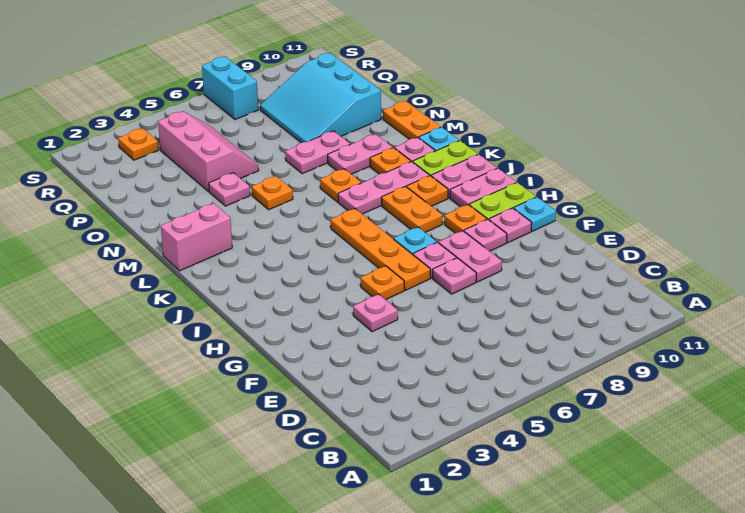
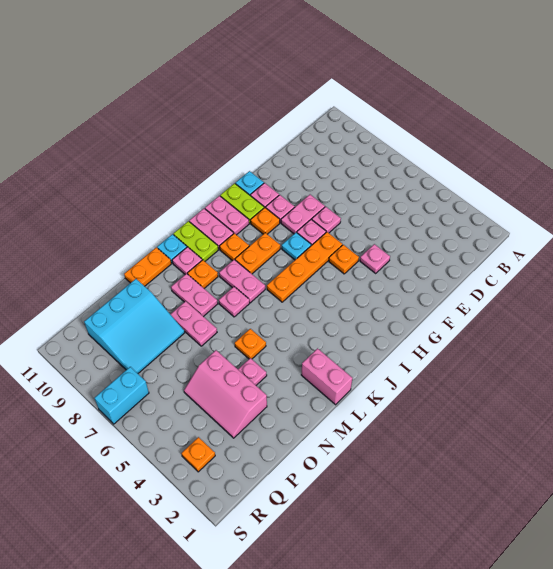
pink plate K7:K9 level 1 -> pink plate K7:K8 level 1
orange plate L7 level 1 -> pink plate L7 level 1
pink slope O4:Q5 level 1 top 4 -> pink slope O3:P5 level 1 top O

